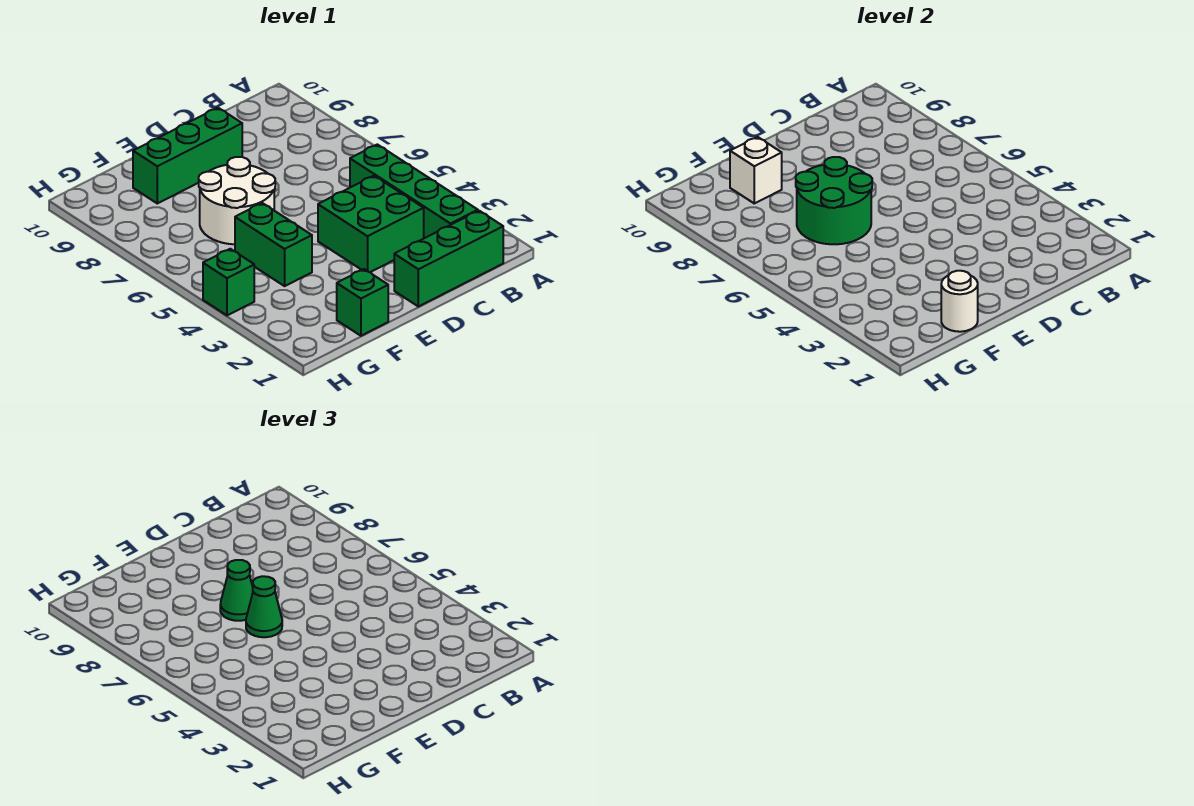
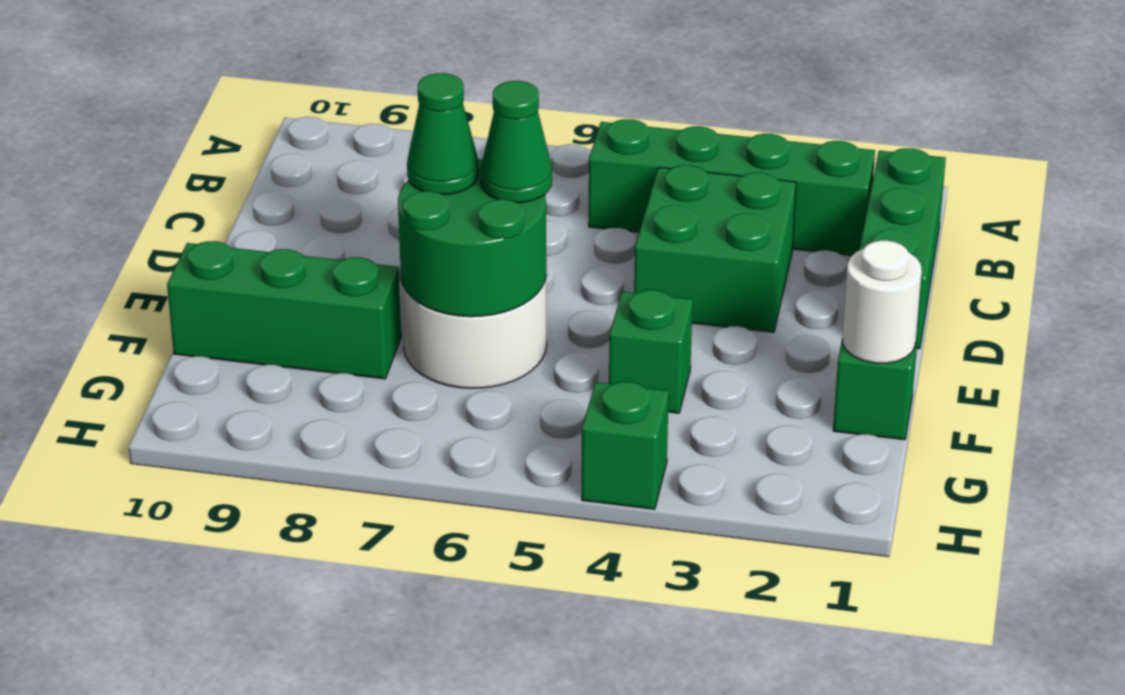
green brick D9:F9 level 1 -> green brick F8:F10 level 1
green brick F4:F5 level 1 -> green brick F4 level 1
white brick F9 level 2 -> none

